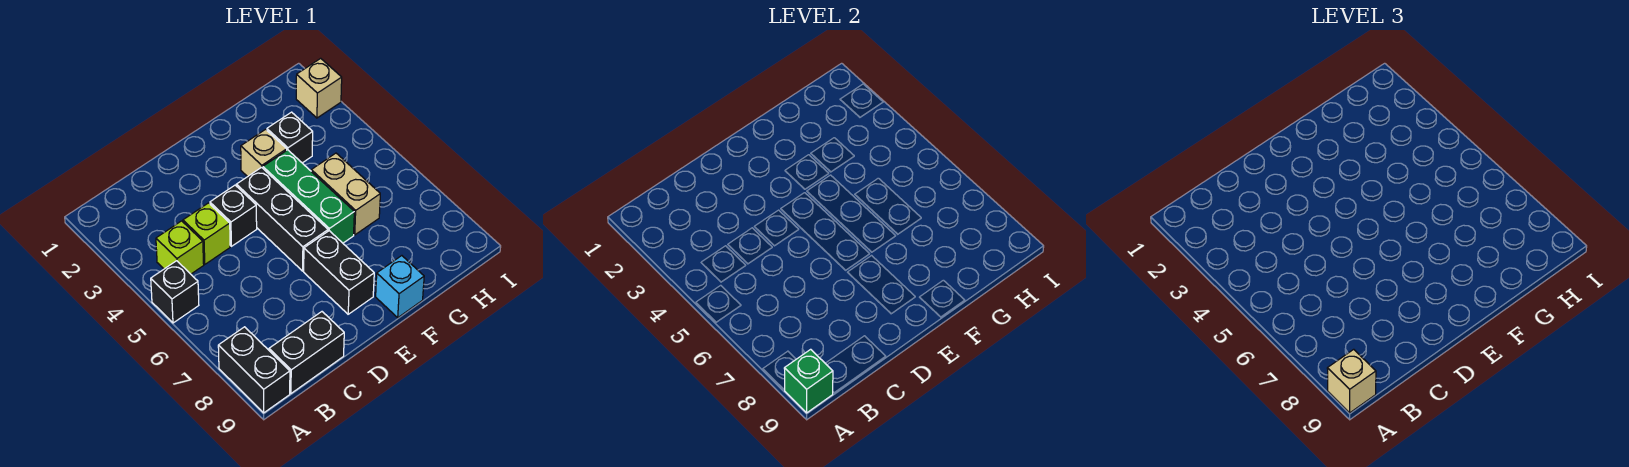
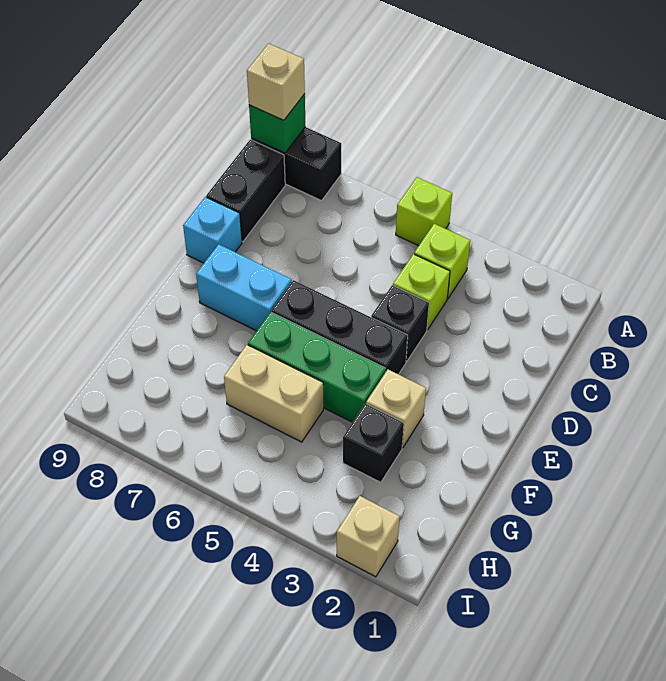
black brick A5 level 1 -> lime brick A5 level 1
black brick E7:E8 level 1 -> cyan brick E7:E8 level 1
cyan brick F9 level 1 -> cyan brick D9 level 1

